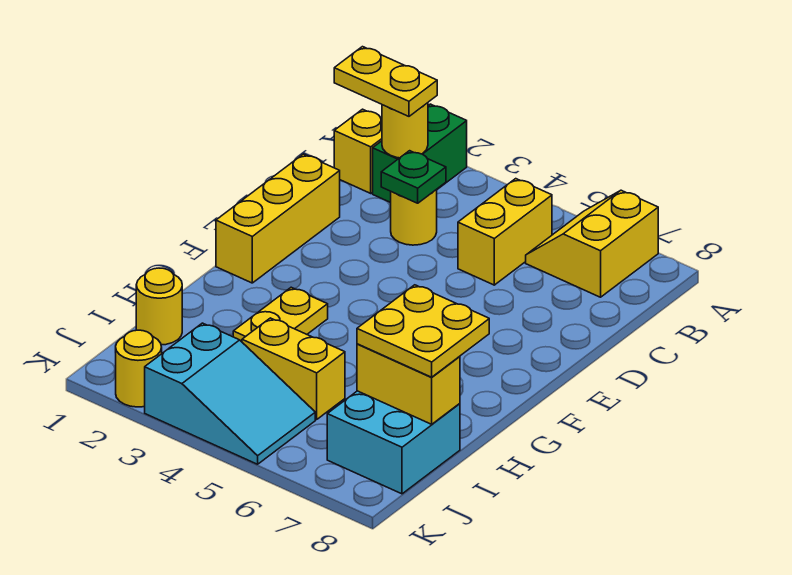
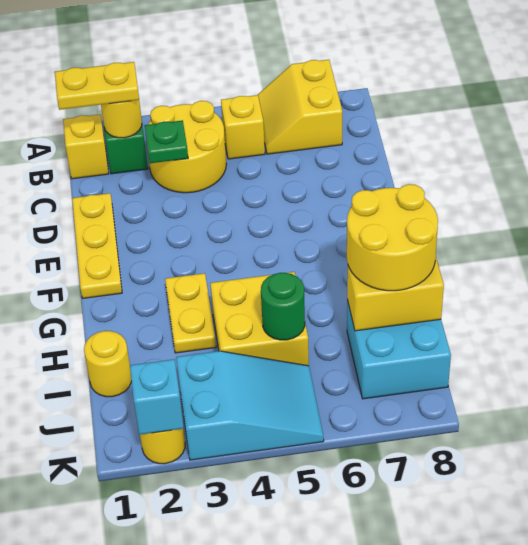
yellow brick B5:C5 level 1 -> yellow brick B5 level 1
yellow round brick C3 level 1 -> yellow round brick B3:C4 level 1
yellow brick D1:F1 level 1 -> yellow plate D1:F1 level 1
yellow plate H7:I8 level 3 -> yellow round brick H7:I8 level 3
yellow brick I4:I5 level 1 -> yellow brick H4:I5 level 1
none -> green round brick I5 level 2
none -> cyan brick K2 level 2

